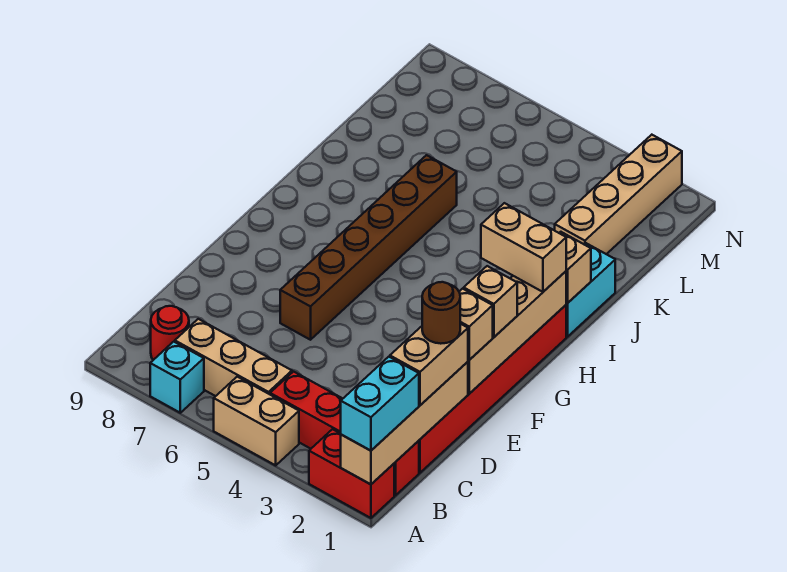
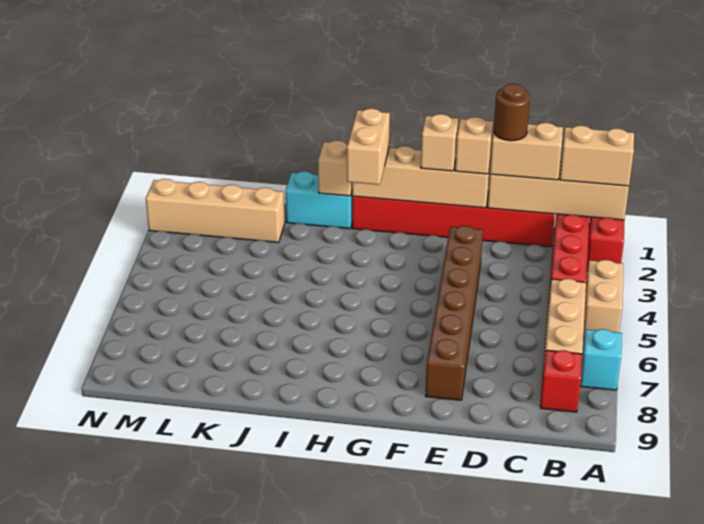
cyan brick A1:B1 level 3 -> tan brick A1:B1 level 3
red round brick B8 level 1 -> red brick B8 level 1
brown brick E6:J6 level 1 -> brown brick E3:E8 level 1

